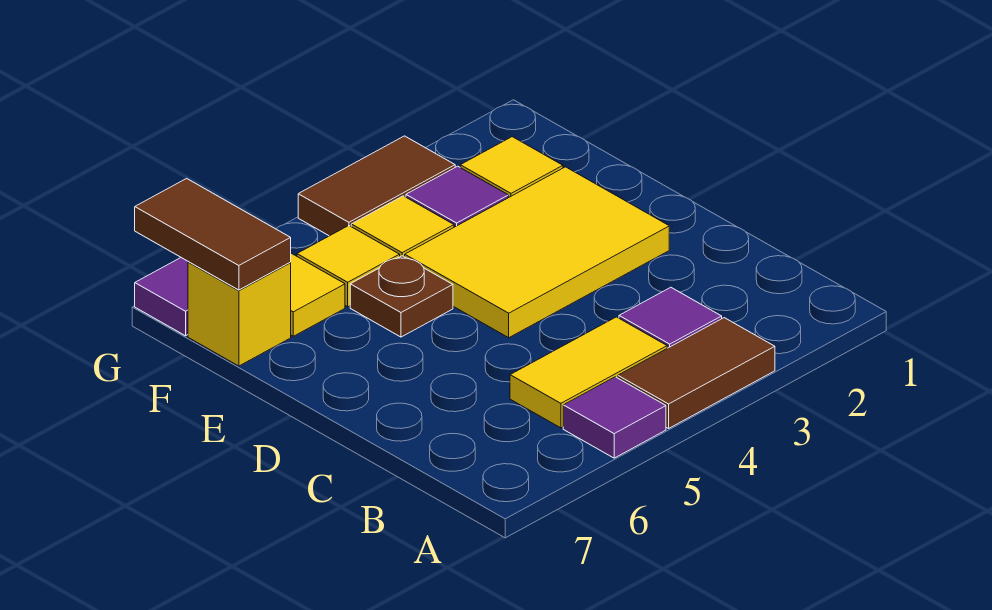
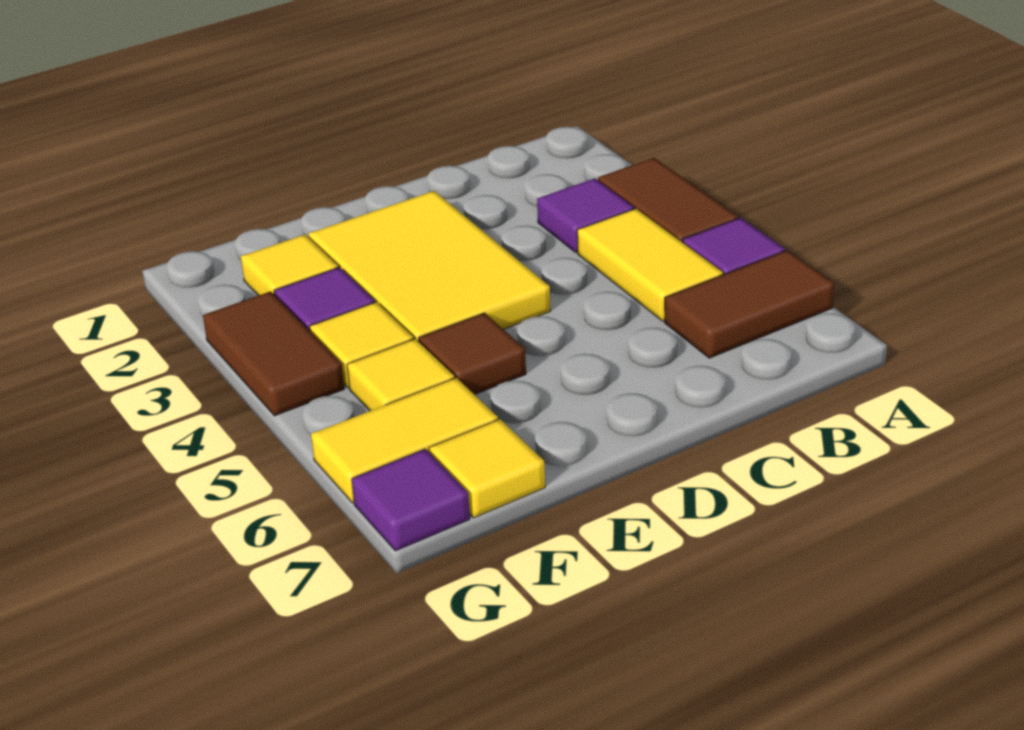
brown plate E5 level 1 -> brown tile E5 level 1
yellow brick F7 level 1 -> yellow tile F7 level 1
brown tile F7:G7 level 2 -> brown tile A6:B6 level 1

